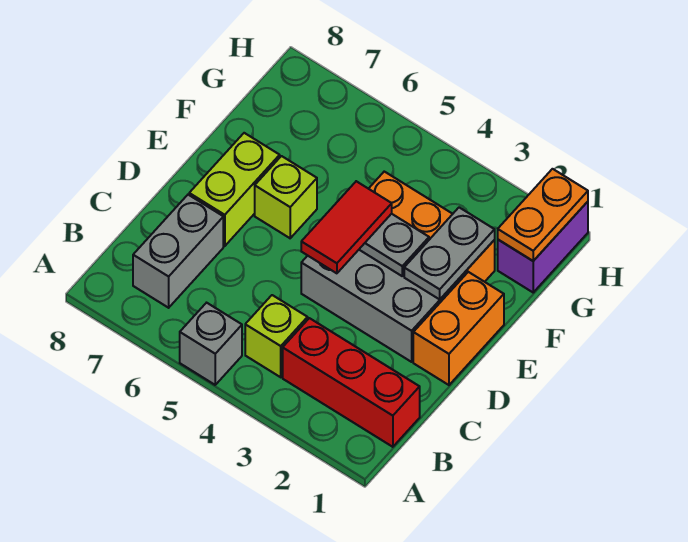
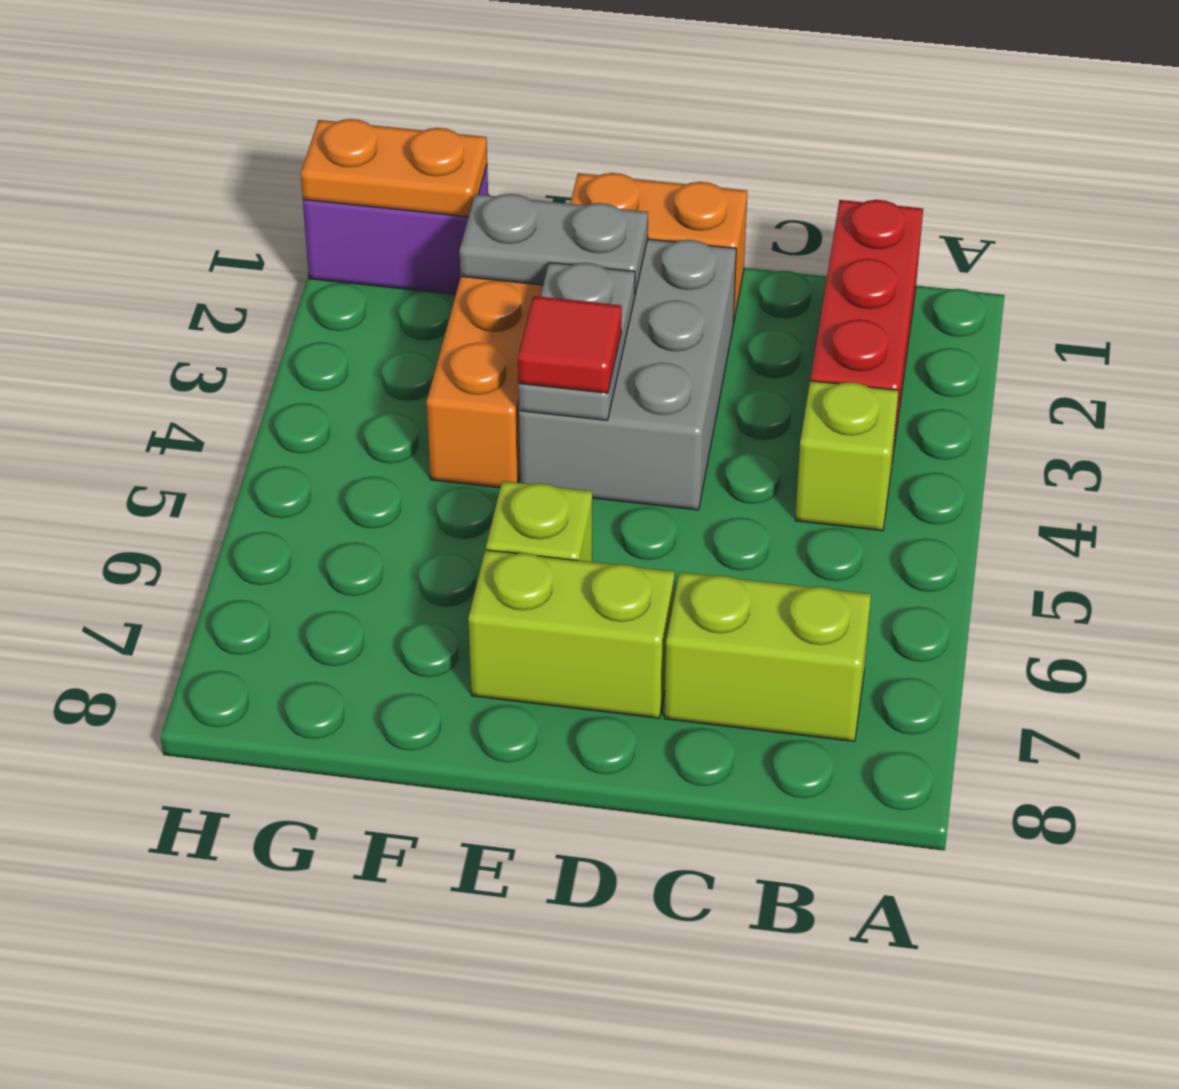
grey brick A5 level 1 -> none
grey brick B7:C7 level 1 -> lime brick B7:C7 level 1
red tile D4:E4 level 3 -> red tile E4 level 3

